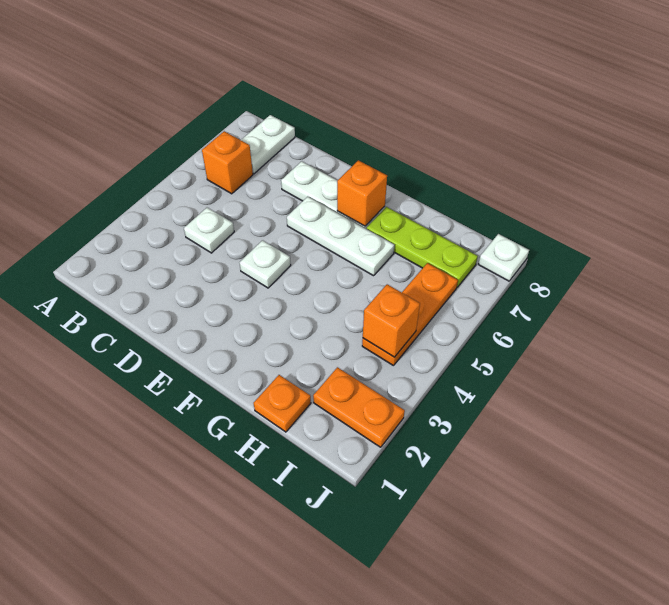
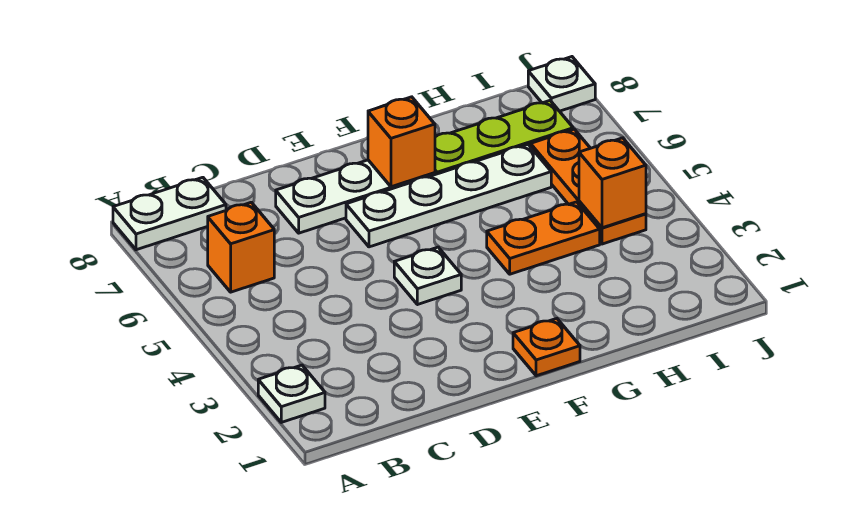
white plate B7:B8 level 1 -> white plate A8:B8 level 1
white plate C4 level 1 -> white plate A2 level 1
white plate E6:G6 level 1 -> white plate E6:H6 level 1
orange plate H1 level 1 -> orange plate F1 level 1
orange plate I2:J2 level 1 -> orange plate G4:H4 level 1

